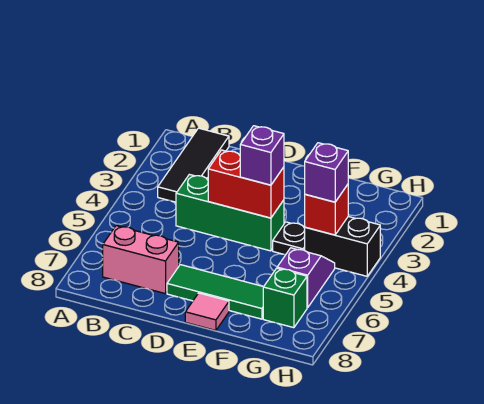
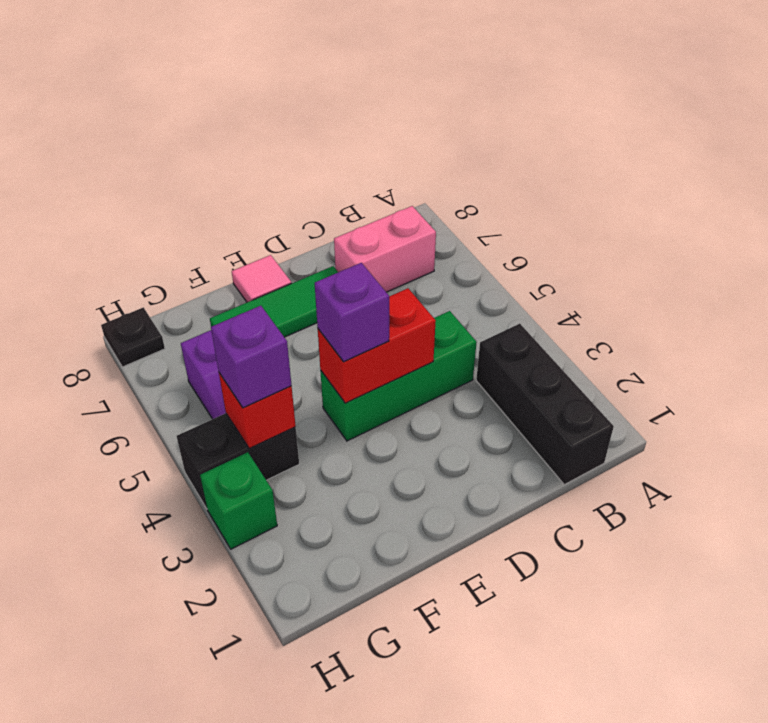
black tile B1:B3 level 1 -> black brick B1:B3 level 1
black plate F4 level 1 -> black plate H8 level 1
green brick G7 level 1 -> green brick H3 level 1

